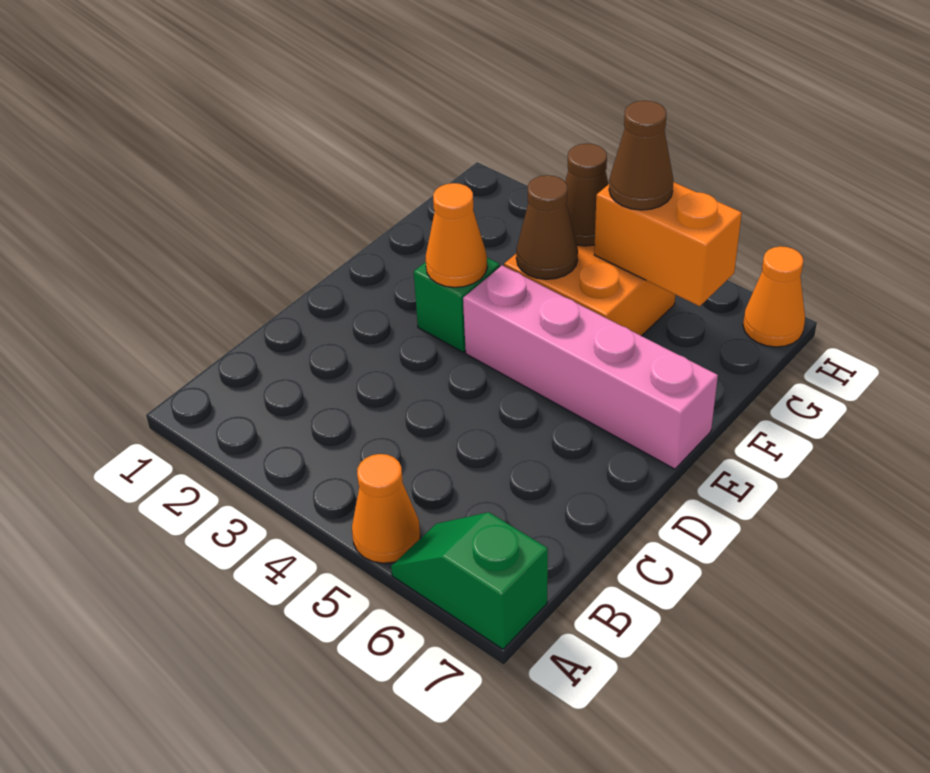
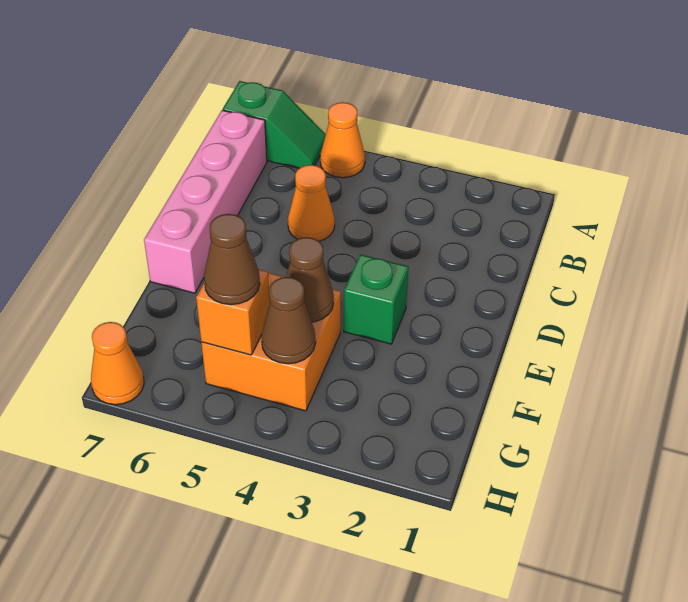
orange cone E3 level 2 -> orange cone C5 level 1
pink brick E4:E7 level 1 -> pink brick B7:E7 level 1
orange brick G5:G6 level 2 -> orange brick G5 level 2

